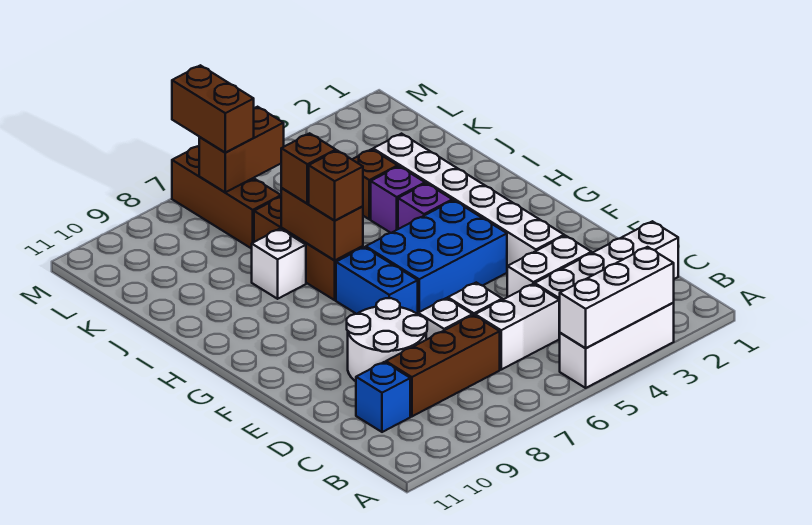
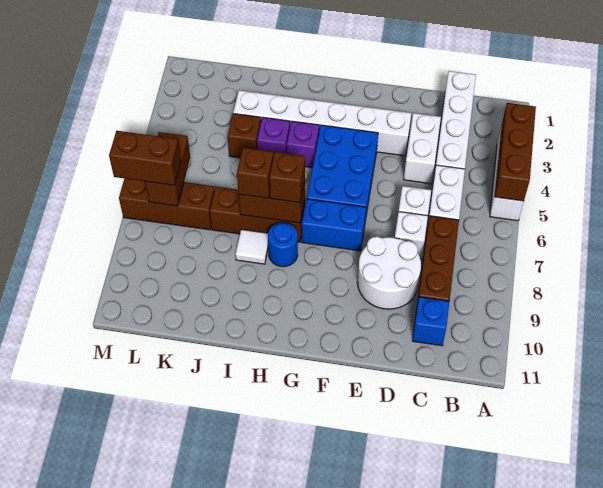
white brick A3:A5 level 2 -> brown brick A3:A5 level 2
none -> blue round brick H8 level 1
white brick I8 level 1 -> white tile I8 level 1

